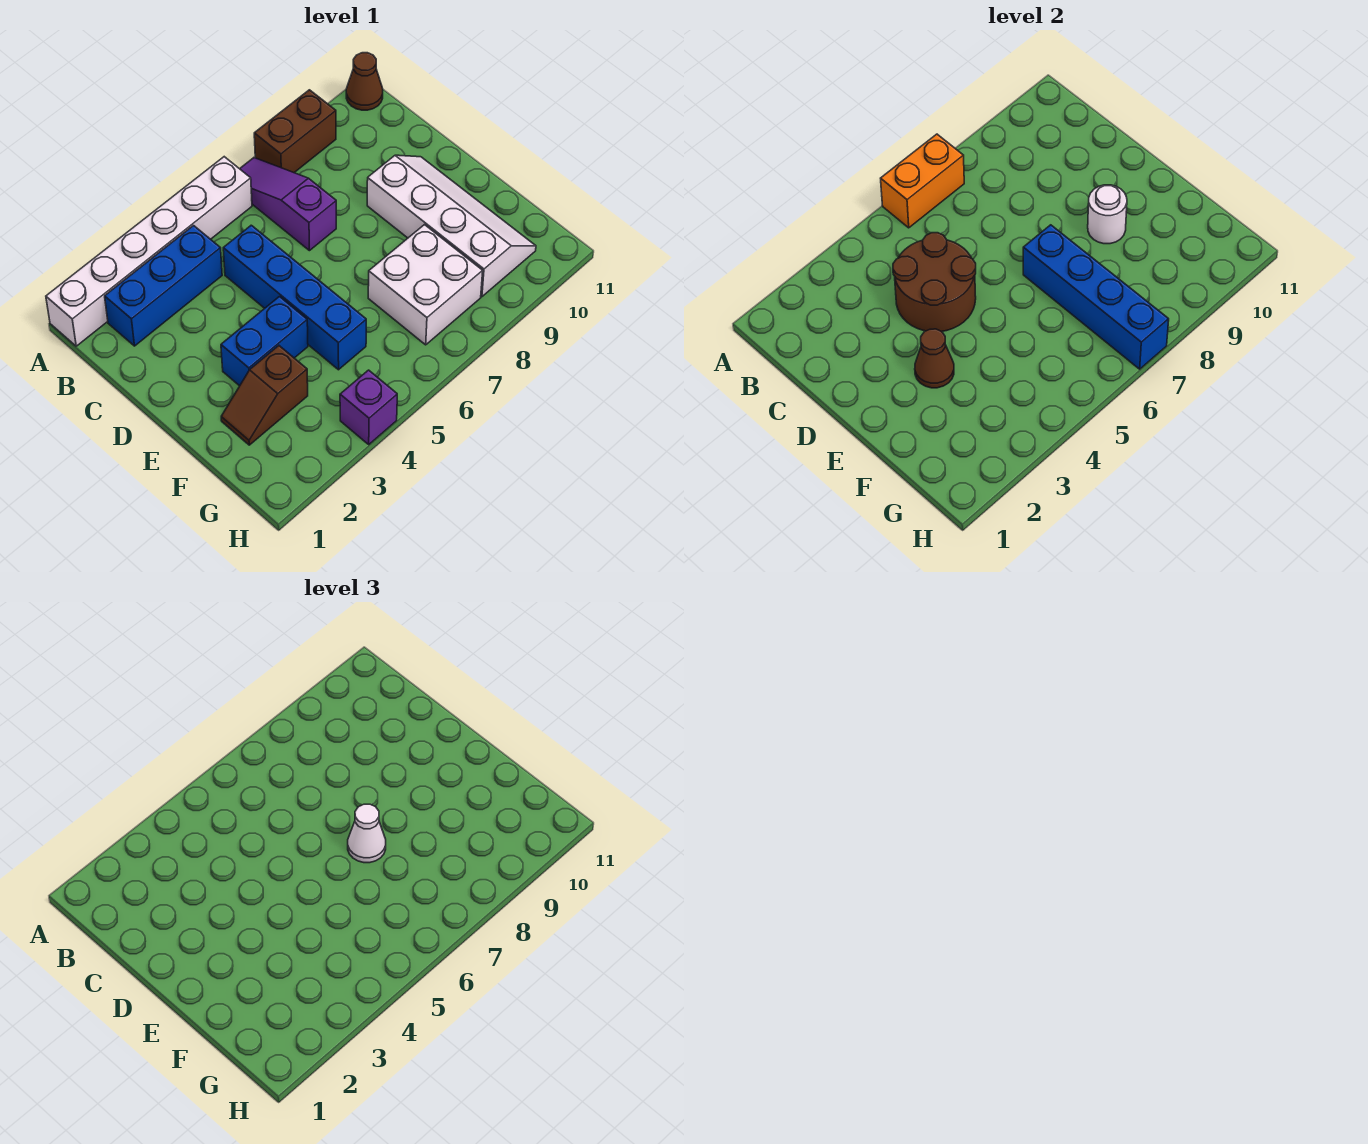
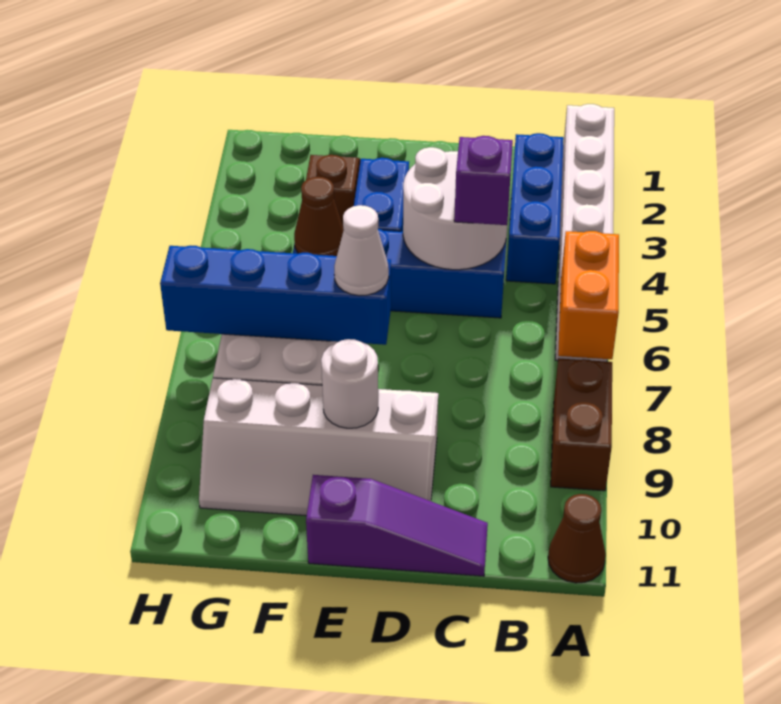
purple slope A7:C7 level 1 top C -> purple slope C11:E11 level 1 top E
brown round brick C4:D5 level 2 -> white round brick C4:D5 level 2
brown cone E3 level 2 -> brown cone F5 level 2
purple brick H4 level 1 -> purple brick C5 level 3

